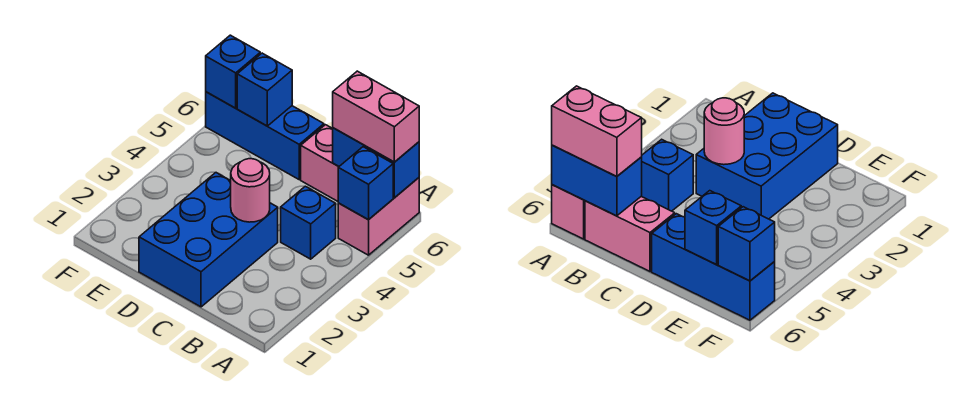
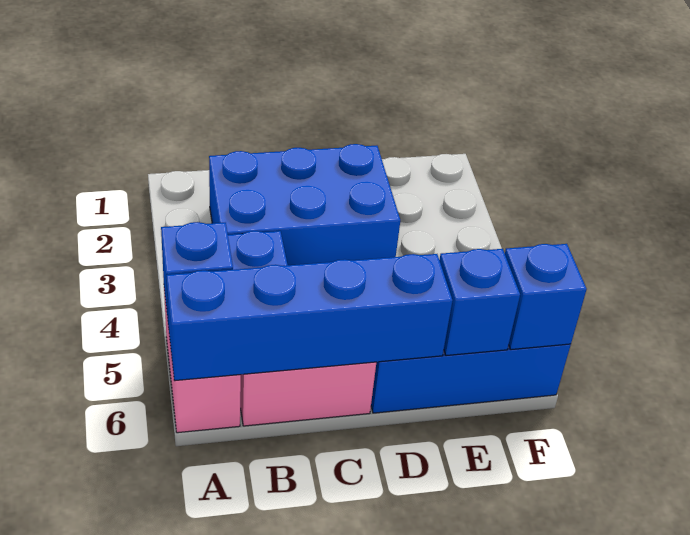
blue brick A6:B6 level 2 -> blue brick A6:D6 level 2
pink brick A6:B6 level 3 -> none
blue brick C1:D3 level 1 -> blue brick B2:D3 level 1
pink round brick C3 level 2 -> none

